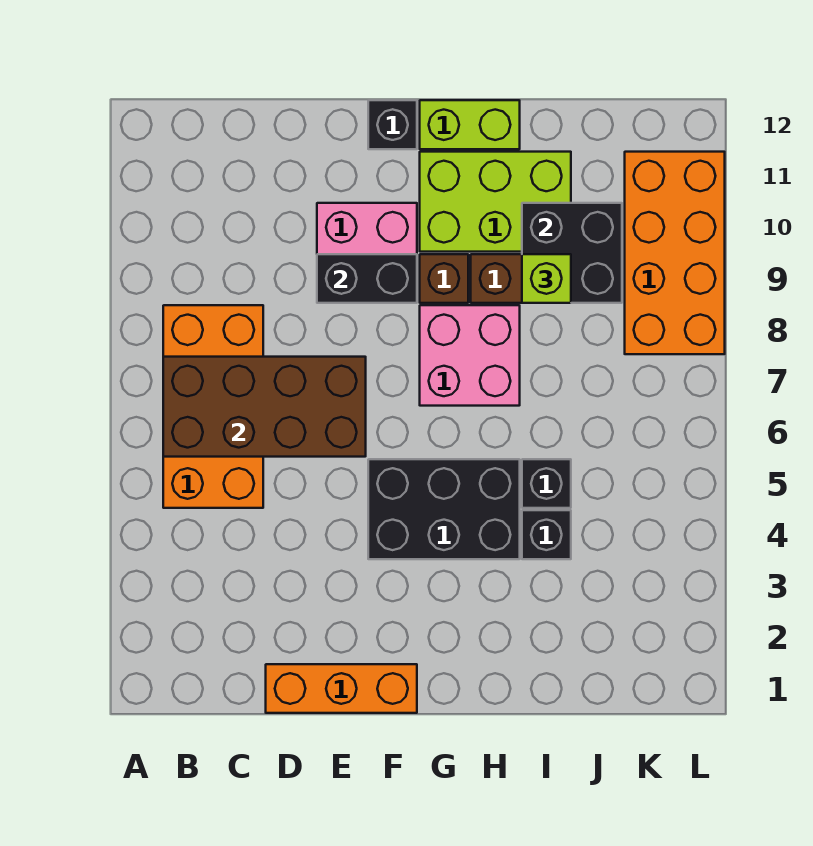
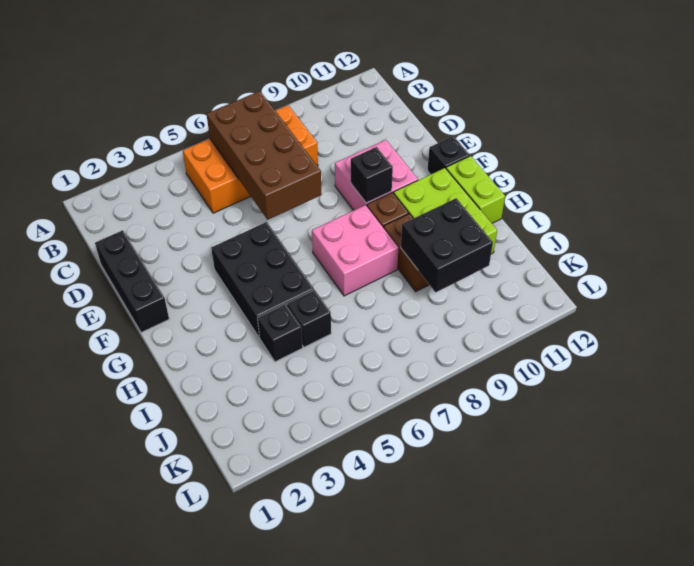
orange brick D1:F1 level 1 -> black brick D1:F1 level 1
black brick E9:F9 level 2 -> black brick F9 level 2
lime brick I9 level 3 -> none
orange brick K8:L11 level 1 -> none

